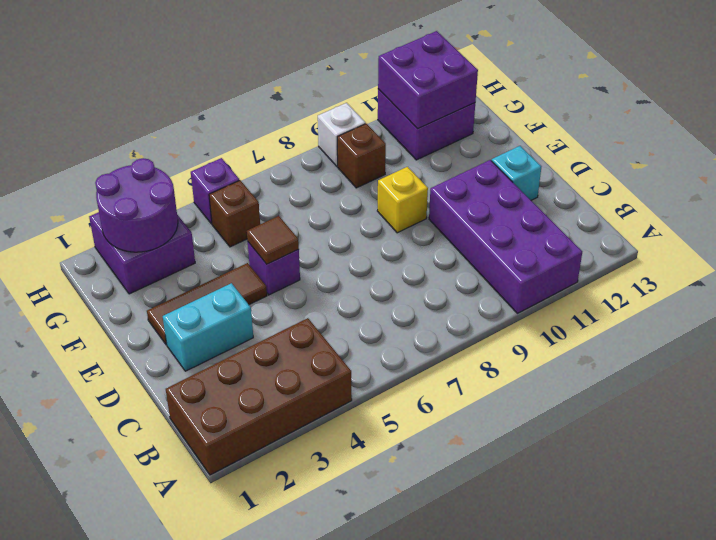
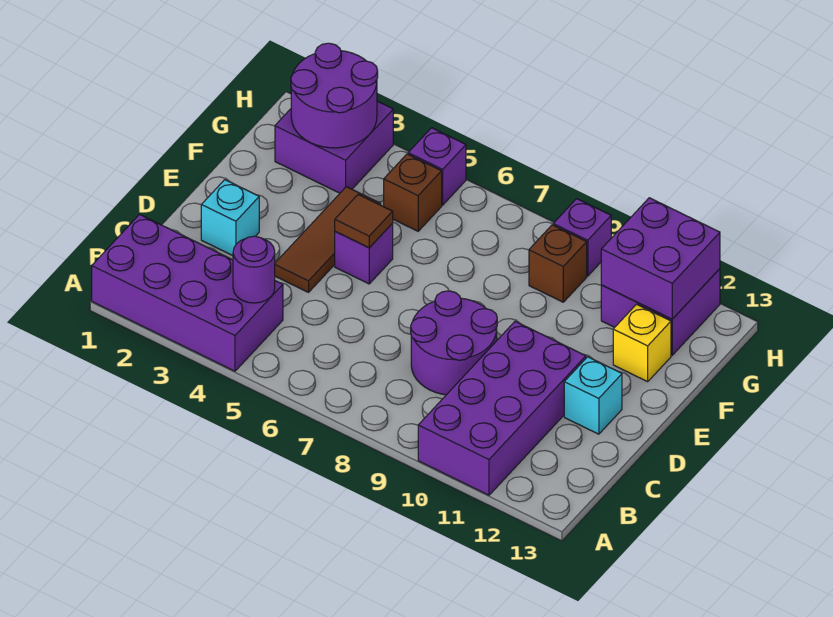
brown brick A1:B4 level 1 -> purple brick A1:B4 level 1
none -> purple round brick B4 level 2
none -> purple round brick C8:D9 level 1
cyan brick D2:D3 level 1 -> cyan brick D2 level 1
brown tile E2:E4 level 1 -> brown tile D4:F4 level 1
yellow brick E9 level 1 -> yellow brick F12 level 1
white brick H9 level 1 -> purple brick H9 level 1

